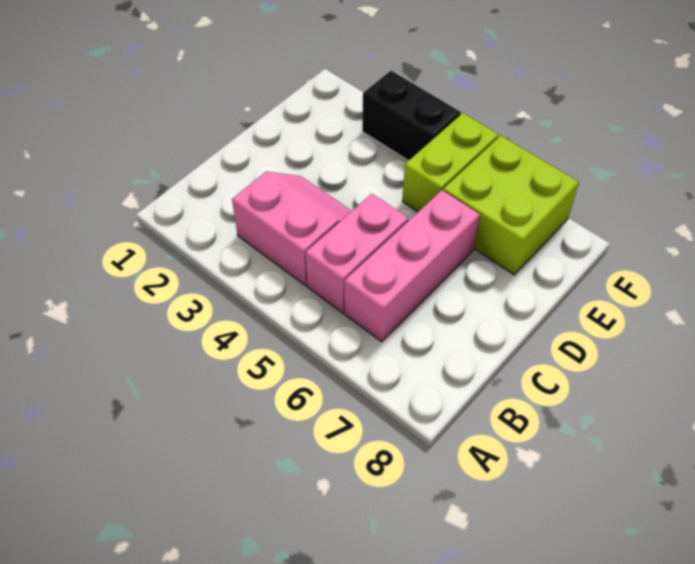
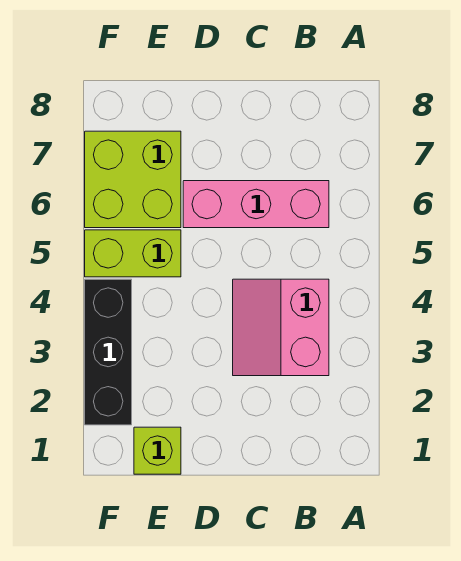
pink brick B5:C5 level 1 -> none
none -> lime brick E1 level 1
black brick F3:F4 level 1 -> black brick F2:F4 level 1

